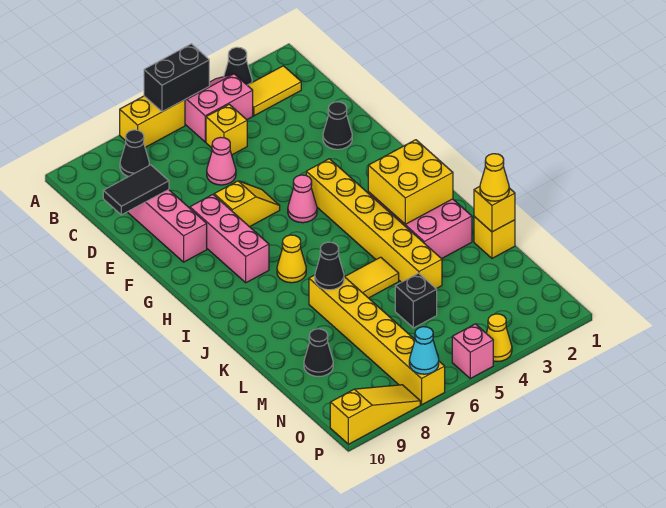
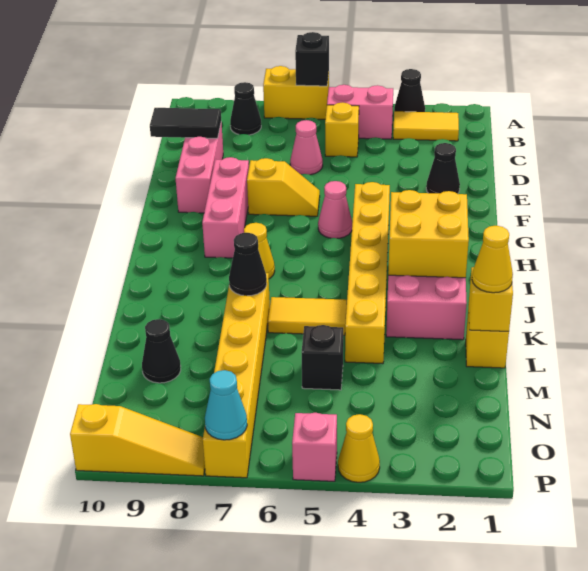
black brick A5:A6 level 2 -> black brick A6 level 2

